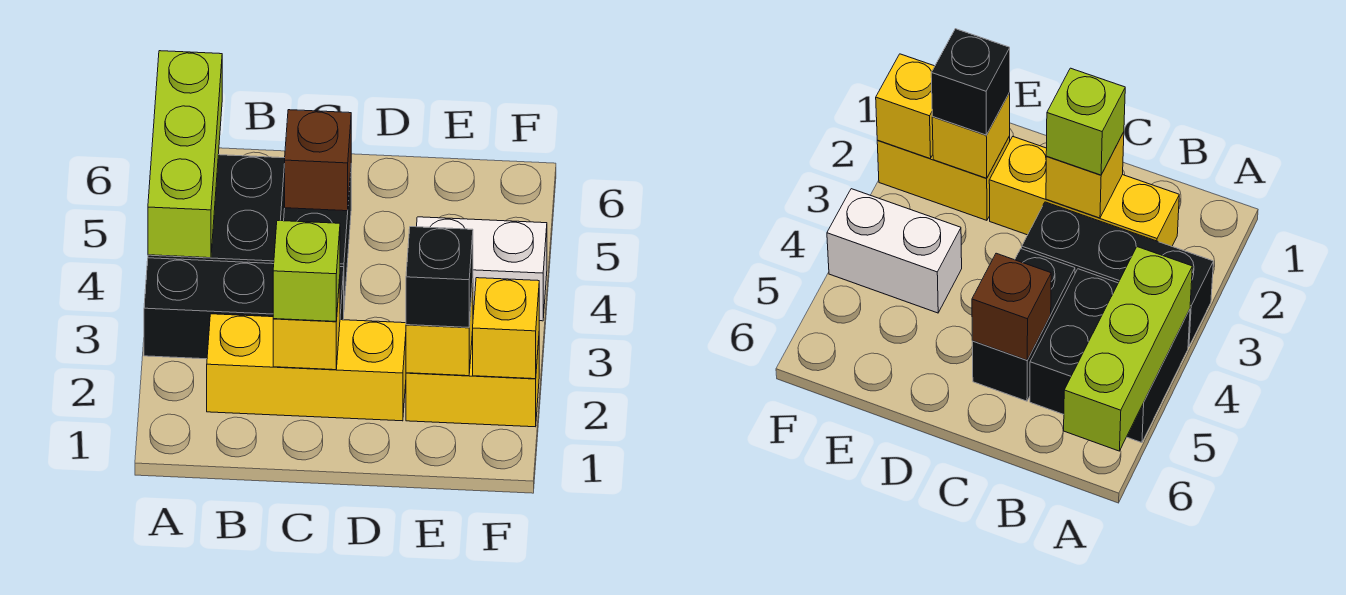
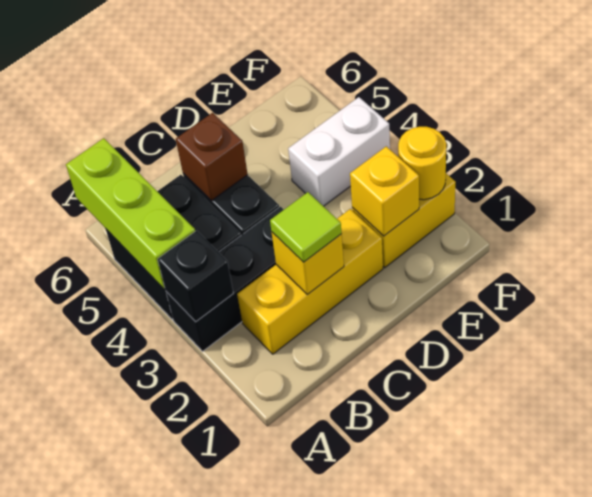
lime brick C2 level 3 -> lime tile C2 level 3
black brick E2 level 3 -> black brick A3 level 2
yellow brick F2 level 2 -> yellow round brick F2 level 2

